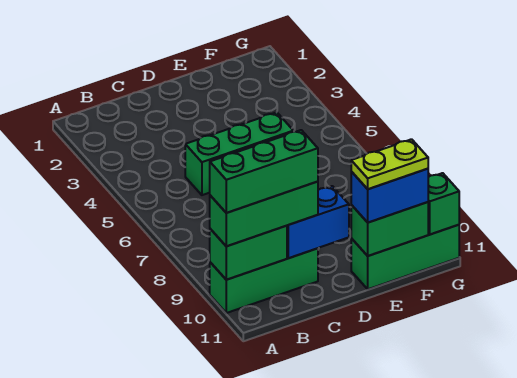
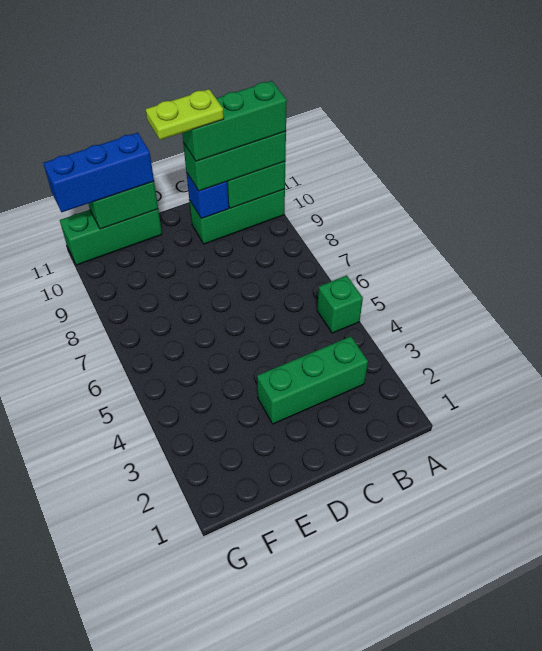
green brick C5:E5 level 1 -> green brick B3:D3 level 1
blue brick C10:D10 level 2 -> blue brick C10 level 2
blue brick E11:F11 level 3 -> blue brick E11:G11 level 3
lime plate E11:F11 level 4 -> lime plate C10:D10 level 5
green brick G11 level 2 -> green brick A5 level 1

